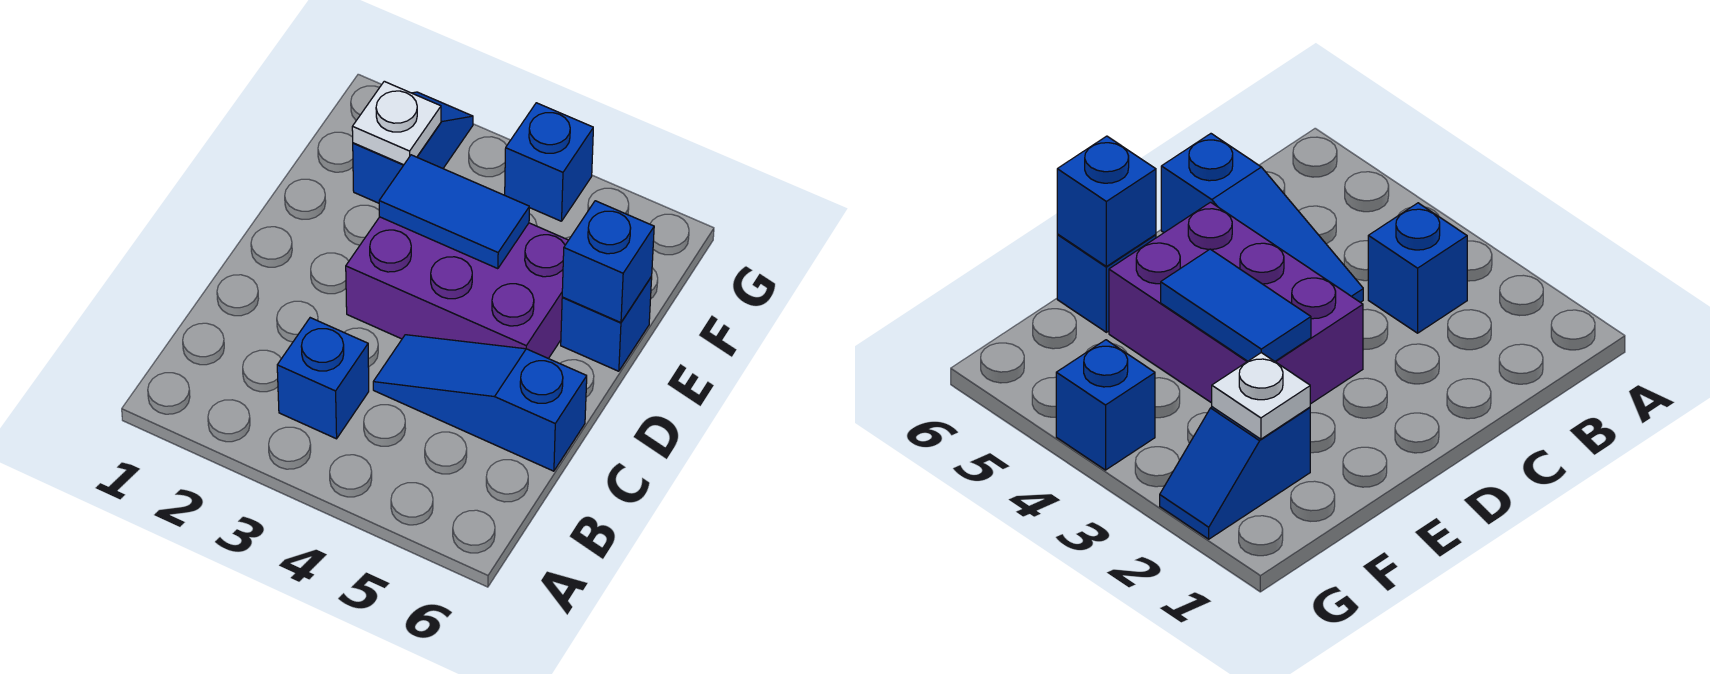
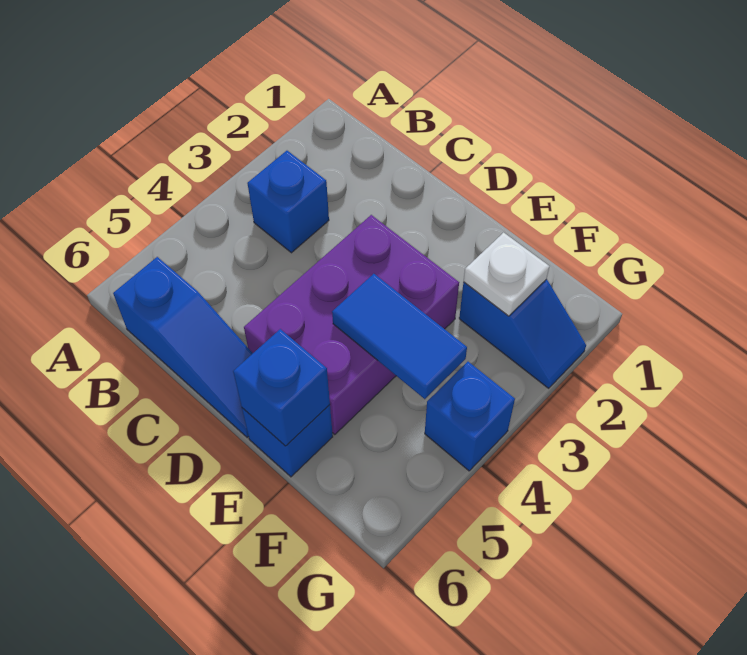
blue slope C4:C6 level 1 top 6 -> blue slope B6:D6 level 1 top B
blue tile E3:E4 level 2 -> blue tile E4:F4 level 2

